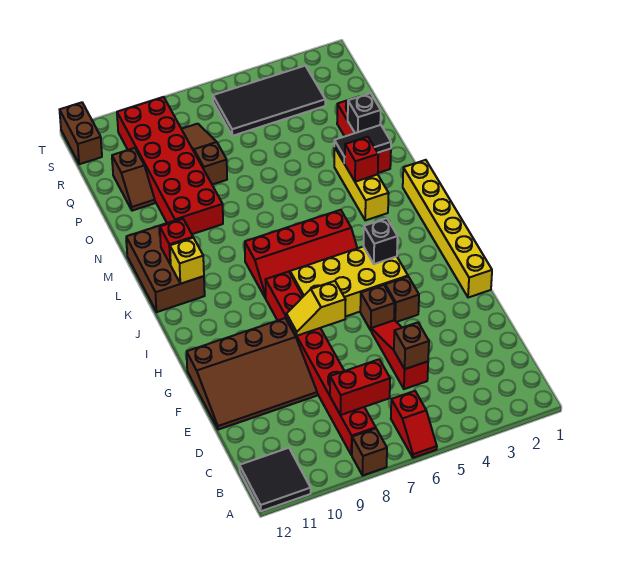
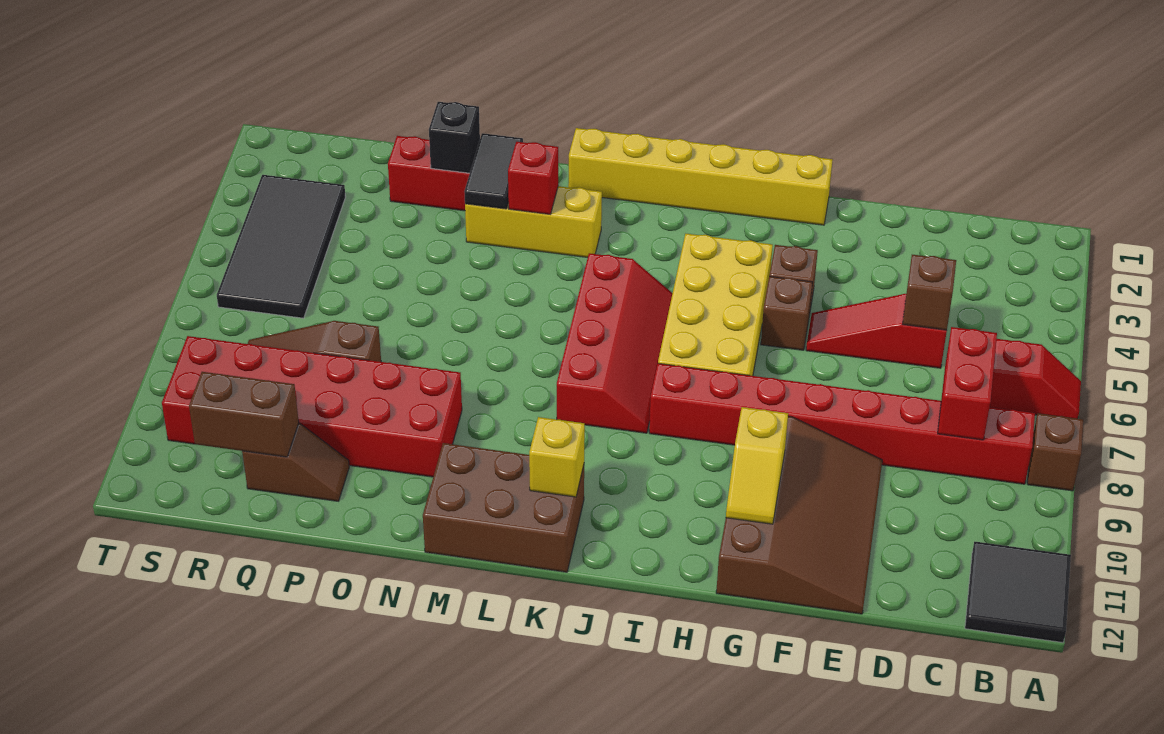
yellow slope G7:G8 level 2 top 7 -> yellow slope G10:G11 level 2 top 10
black brick I4 level 2 -> none
red brick L11 level 2 -> none
brown brick S12:T12 level 1 -> brown brick Q11:R11 level 2

